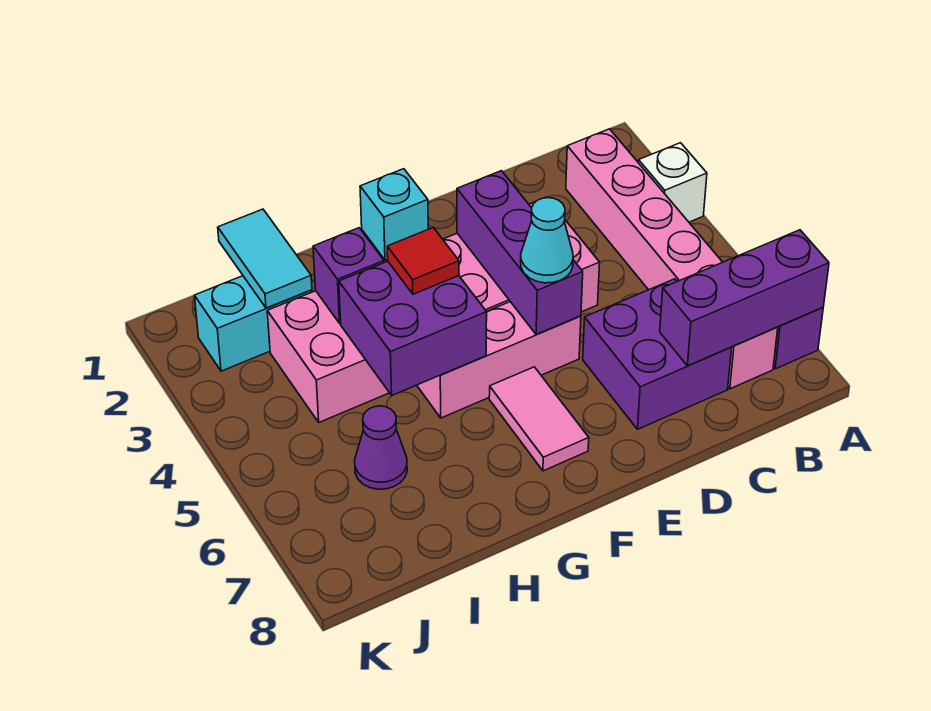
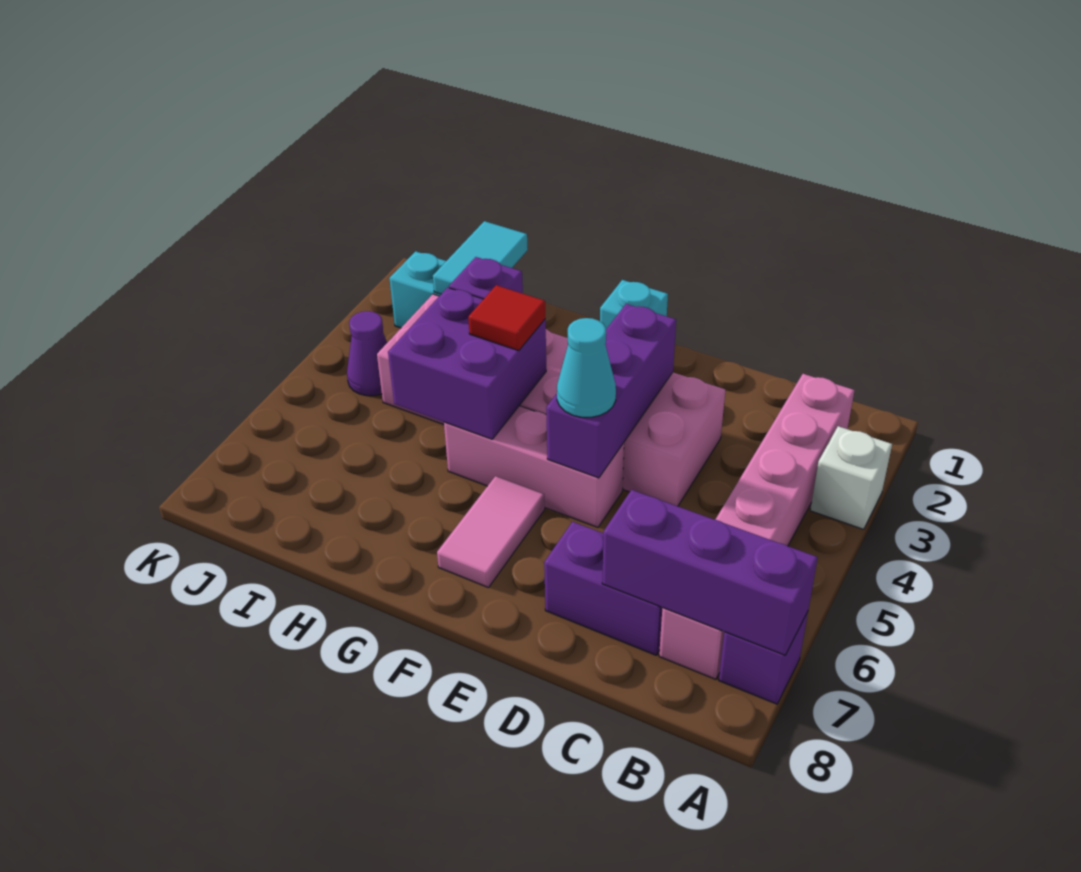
purple brick C6:D7 level 1 -> purple brick C7:D7 level 1
purple cone I6 level 1 -> purple cone J4 level 1

